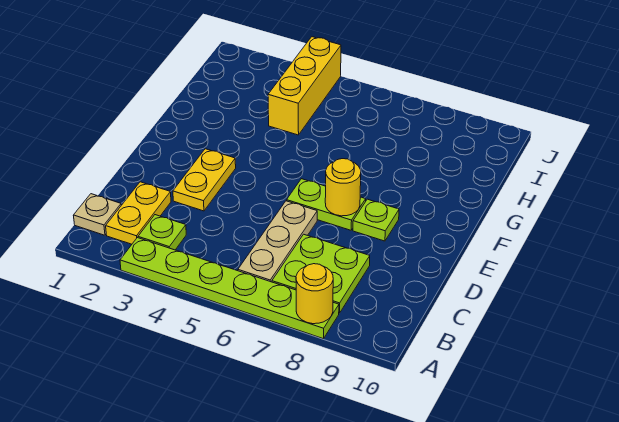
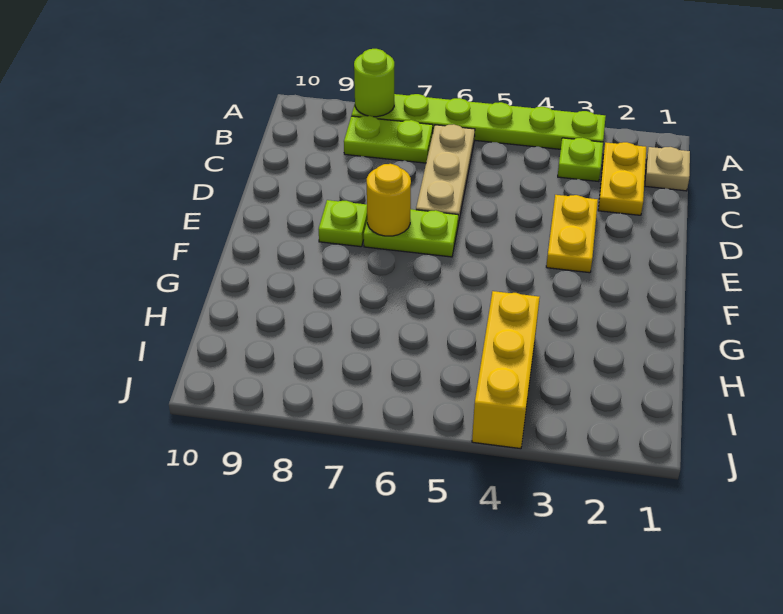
yellow round brick A8 level 2 -> lime round brick A8 level 2
lime plate B7:C8 level 1 -> lime plate B7:B8 level 1

